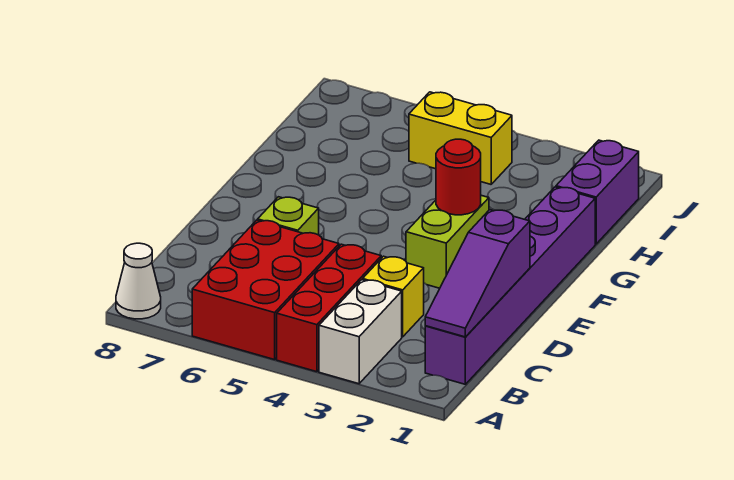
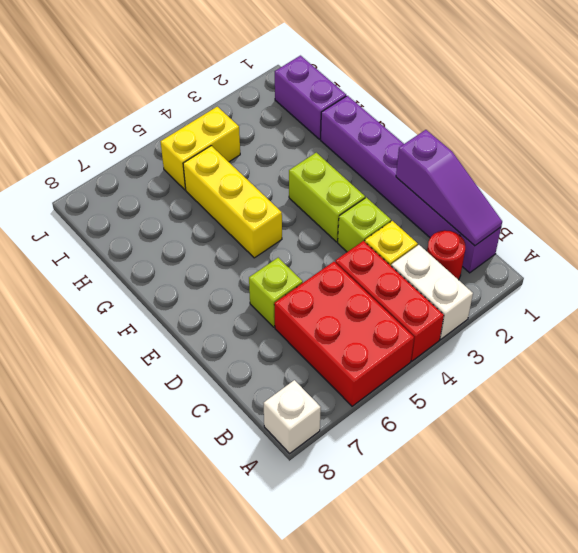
white cone A8 level 1 -> white brick A8 level 1
none -> lime brick D3 level 1
red round brick F3 level 2 -> red round brick B2 level 1
none -> yellow brick F5:H5 level 1

